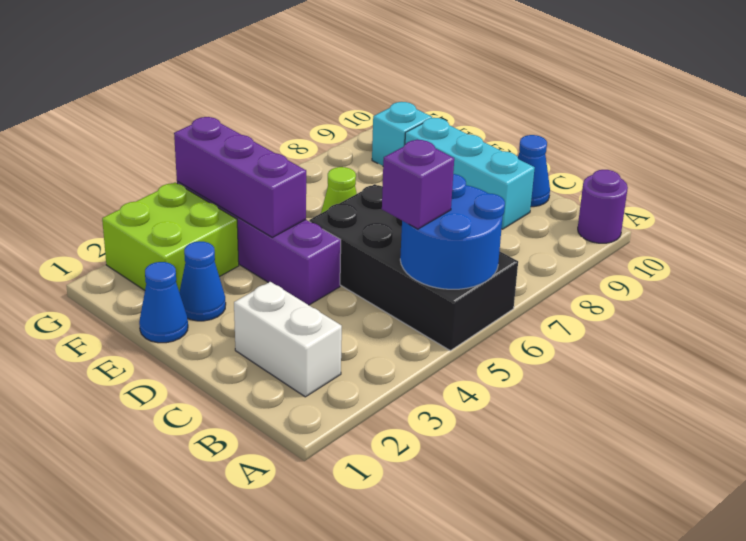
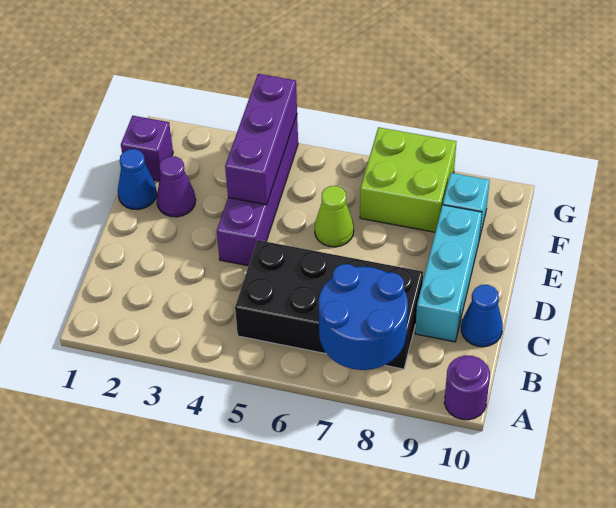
black brick A5:D6 level 1 -> black brick B5:C8 level 1
blue round brick A5:B6 level 2 -> blue round brick A7:B8 level 2
white brick B2:C2 level 1 -> none
purple brick B5 level 3 -> purple brick F1 level 1
blue cone E2 level 1 -> purple cone E2 level 1
lime brick F2:G3 level 1 -> lime brick F7:G8 level 1

